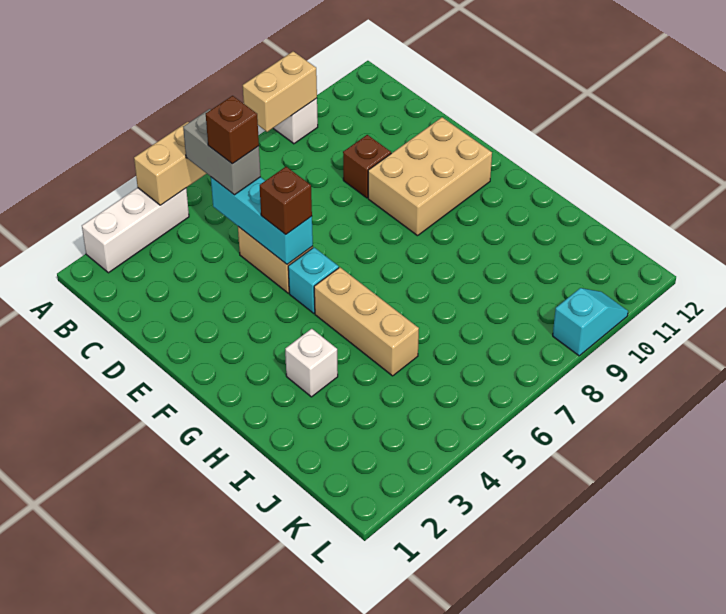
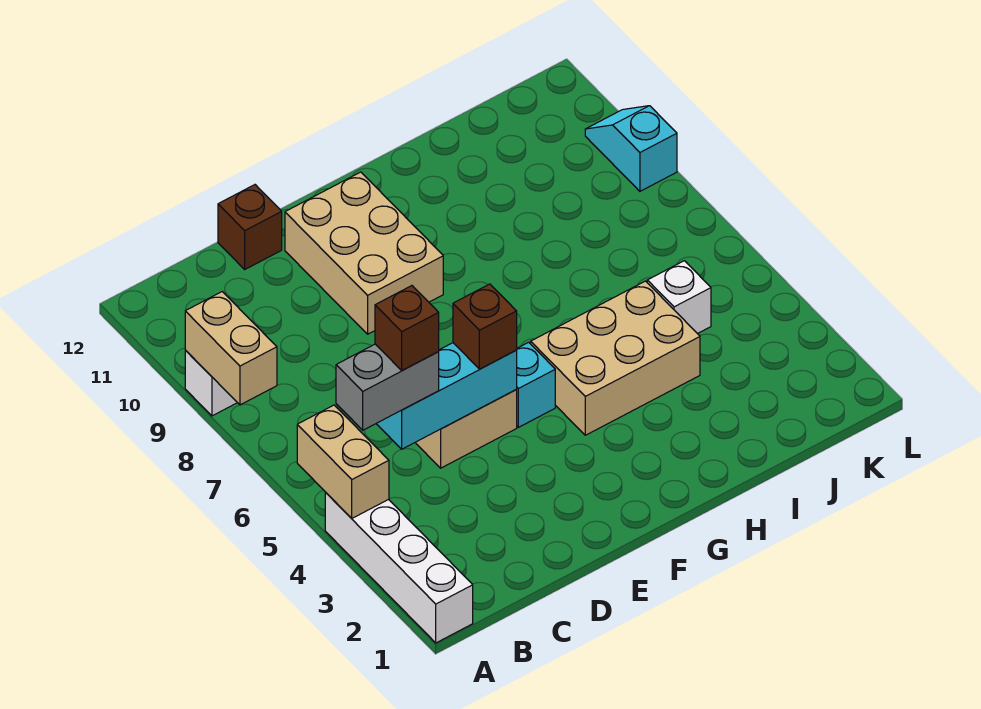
white brick A2:A4 level 1 -> white brick A1:A4 level 1
brown brick D9 level 1 -> brown brick D12 level 1
tan brick G5:I5 level 1 -> tan brick G4:I5 level 1
white brick H3 level 1 -> white brick J5 level 1

